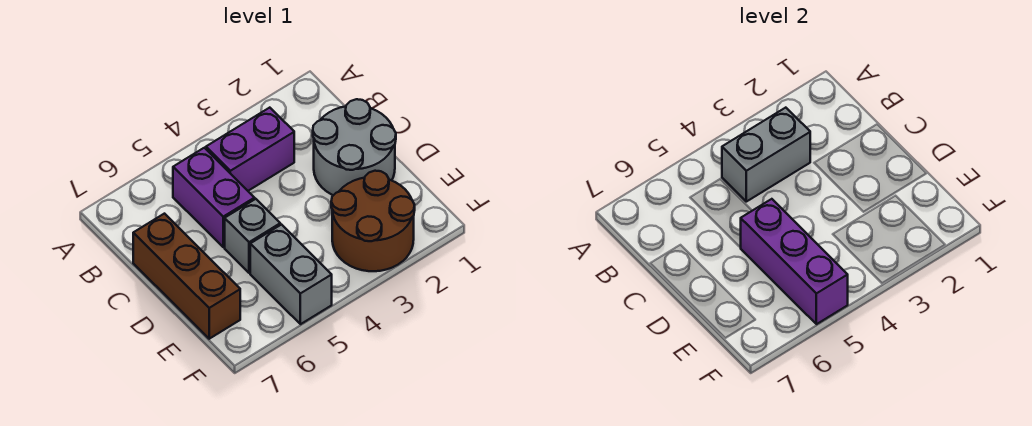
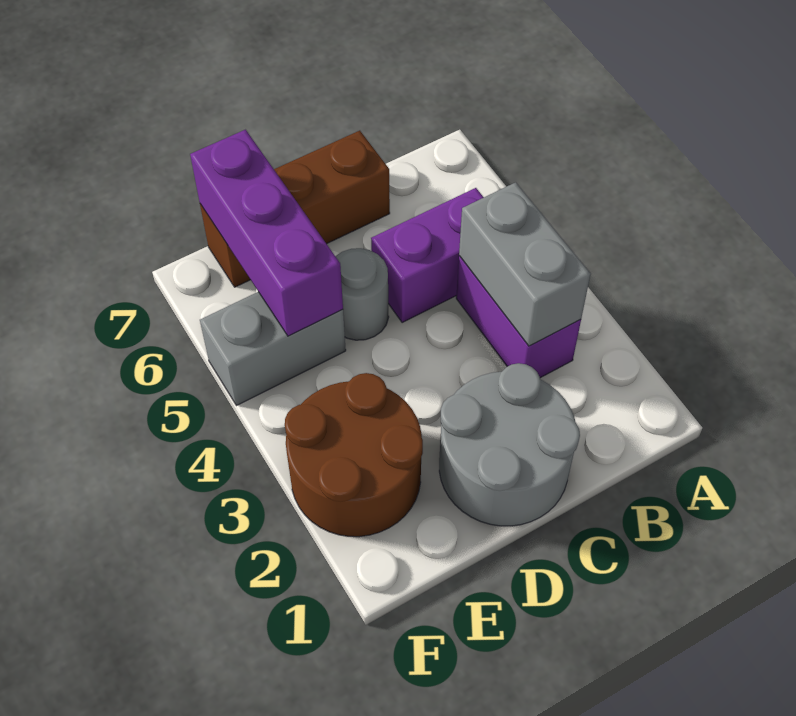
grey brick D5 level 1 -> grey round brick D5 level 1
purple brick D5:F5 level 2 -> purple brick E5:E7 level 2

